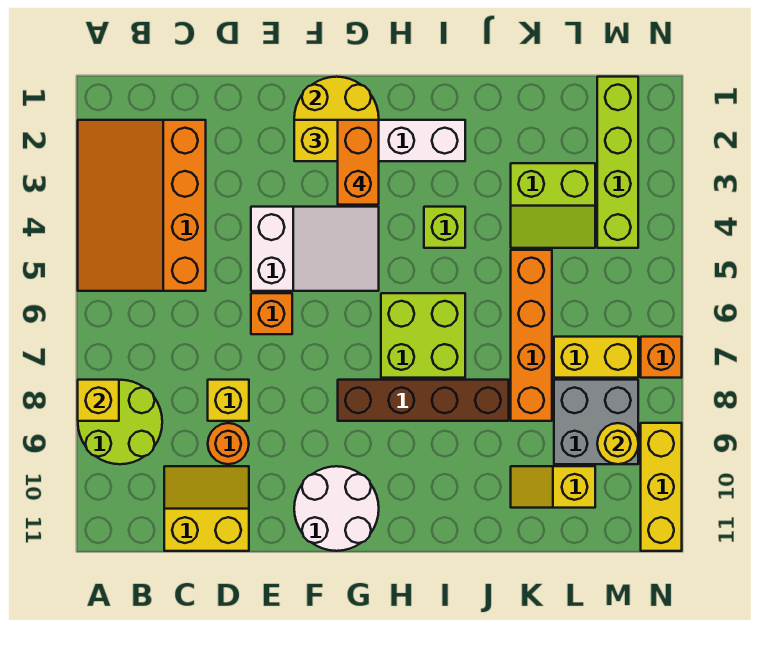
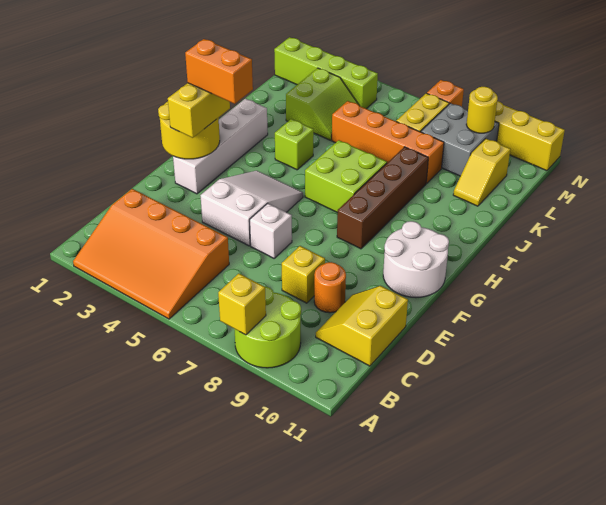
orange brick E6 level 1 -> white brick E6 level 1

